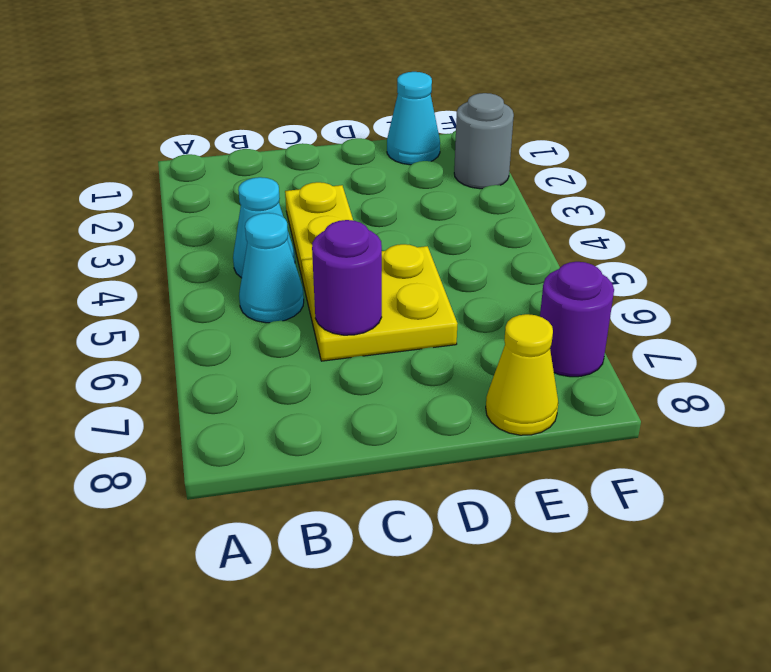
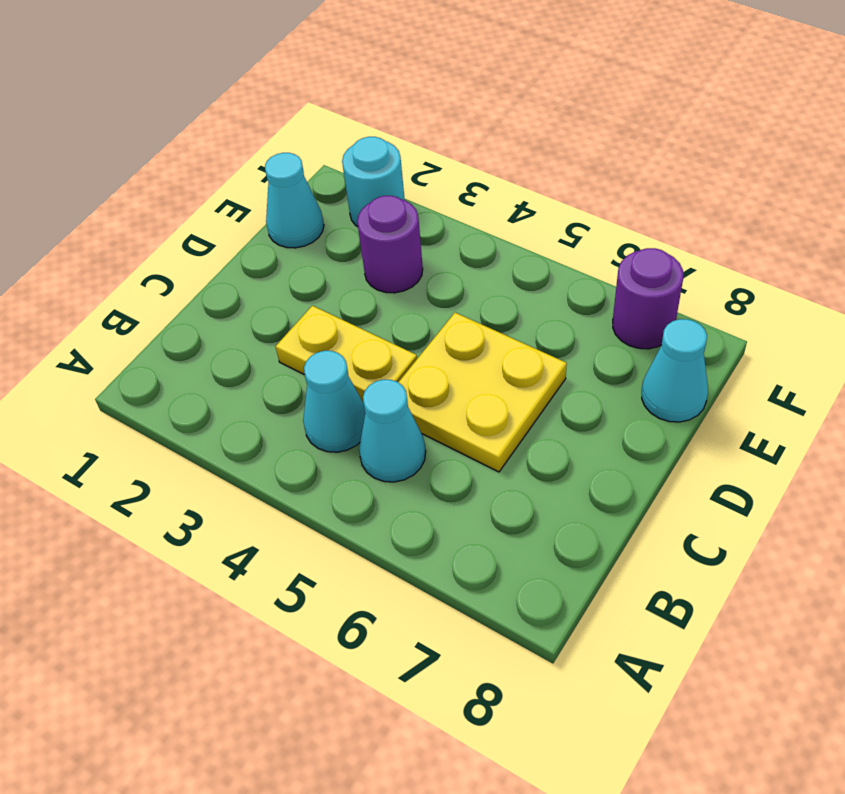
purple round brick C6 level 2 -> purple round brick E3 level 1
yellow cone E8 level 1 -> cyan cone E8 level 1
grey round brick F2 level 1 -> cyan round brick F2 level 1

